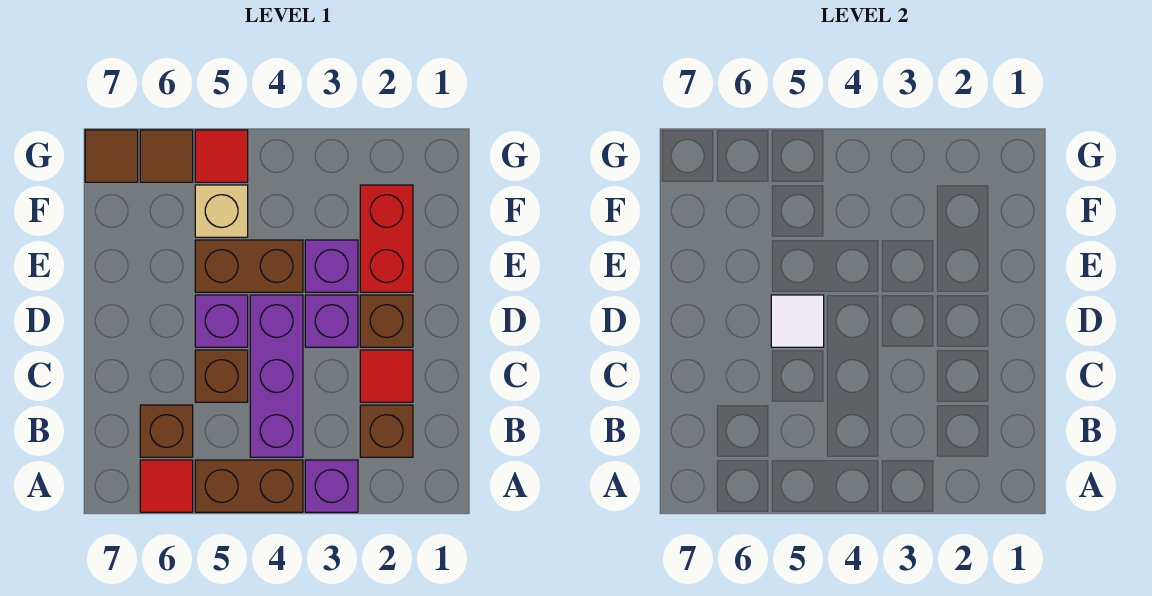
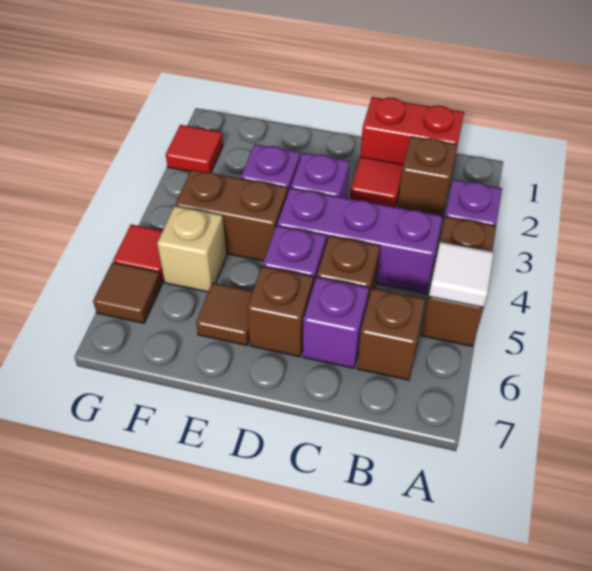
red tile A6 level 1 -> red tile G2 level 1
none -> purple brick C6 level 1
brown brick D2 level 1 -> brown brick D6 level 1
white tile D5 level 2 -> white tile A5 level 2
red brick E2:F2 level 1 -> red brick B1:C1 level 1
brown brick E4:E5 level 1 -> brown brick E4:F4 level 1
brown tile G7 level 1 -> brown tile E6 level 1

